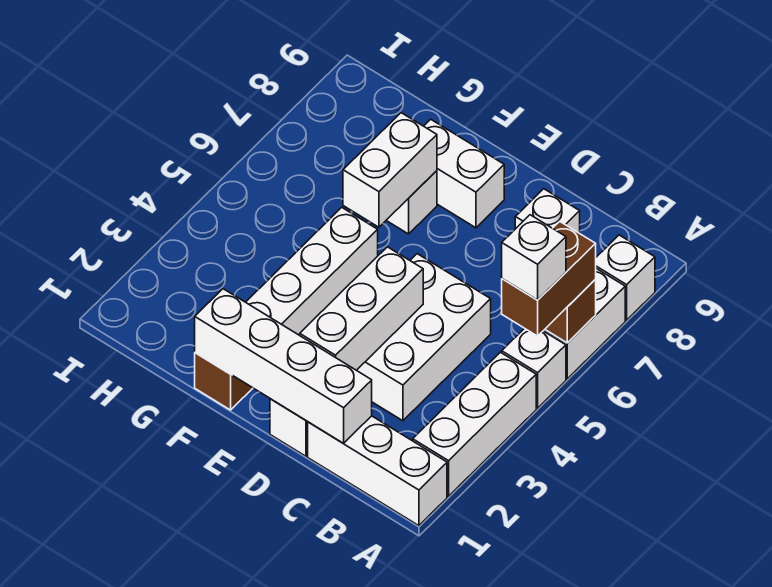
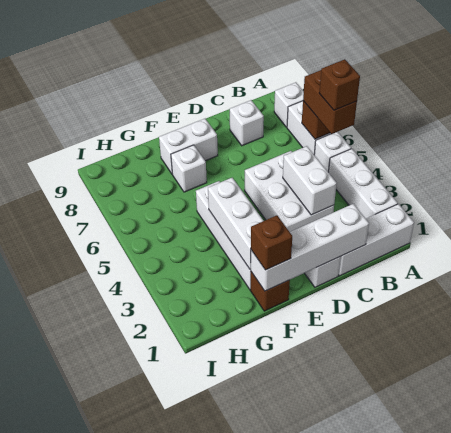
white brick A5 level 4 -> brown brick A5 level 4
white brick D2:D4 level 2 -> white brick F2:F4 level 2
none -> brown brick F1 level 3
white brick F6:F7 level 2 -> white brick C3:C4 level 2

